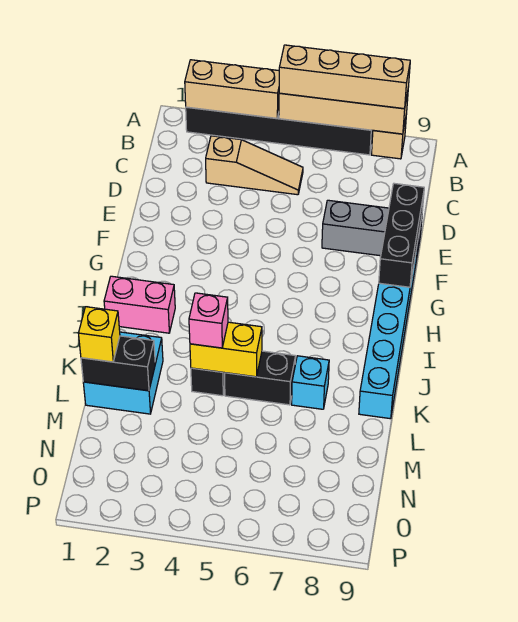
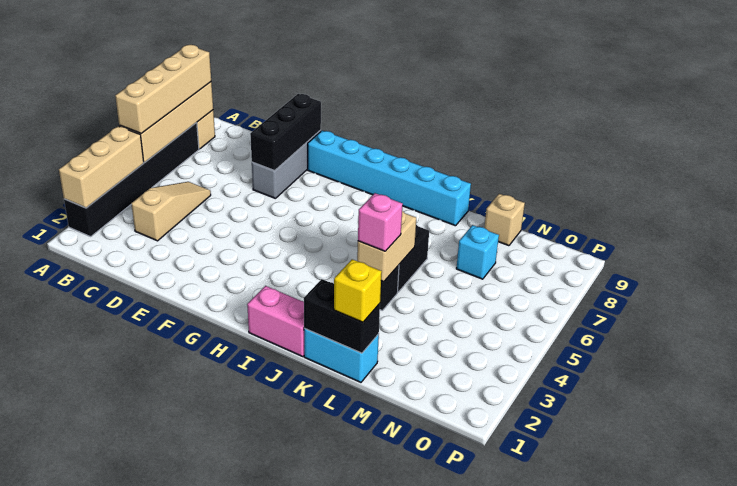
black brick E9:G9 level 2 -> black brick E7:E9 level 2
pink brick I1:I2 level 1 -> pink brick I1:J1 level 1
cyan brick K1:L2 level 1 -> cyan brick K1:L1 level 1
yellow brick K4:K5 level 2 -> tan brick K4:K5 level 2
cyan brick K7 level 1 -> cyan brick M7 level 1
black brick L1:L2 level 2 -> black brick K1:L1 level 2
none -> tan brick M9 level 1

